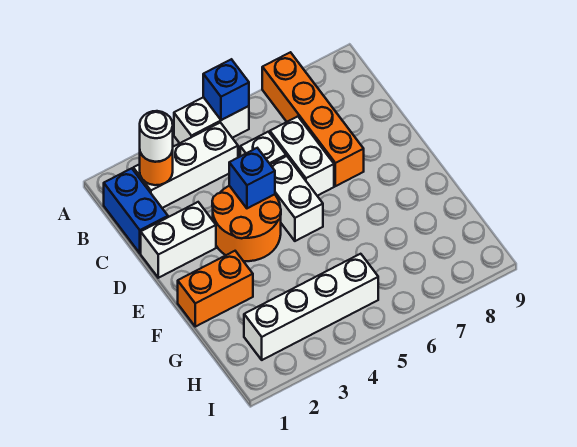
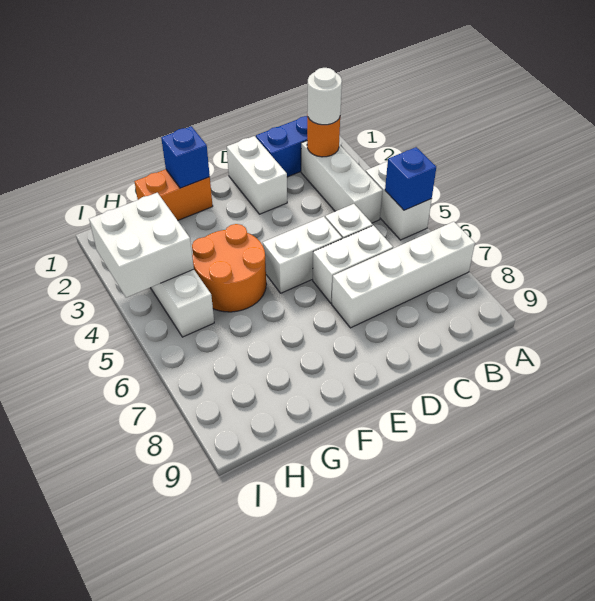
orange brick A7:D7 level 1 -> white brick A7:D7 level 1
orange round brick D3:E4 level 1 -> orange round brick F4:G5 level 1
blue brick D4 level 2 -> blue brick F1 level 2
orange brick F1:F2 level 1 -> orange brick F1:G1 level 1
none -> white brick H3:I4 level 2

